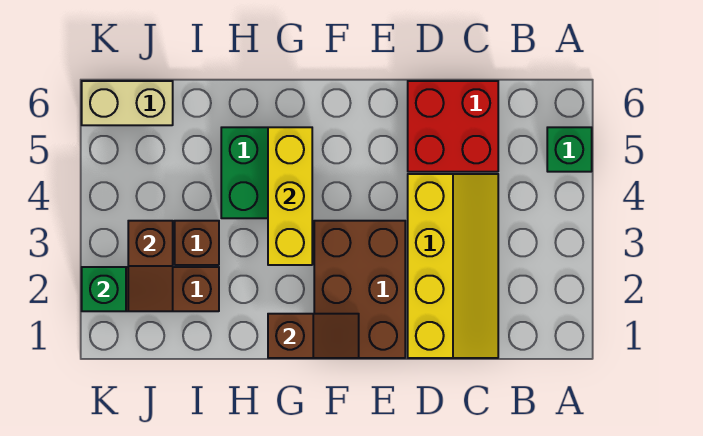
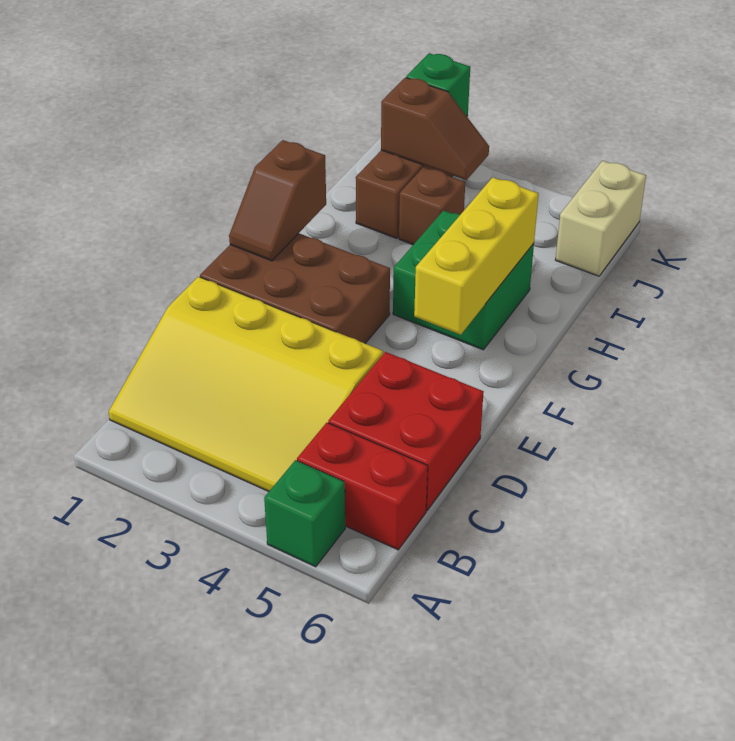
none -> red brick B5:B6 level 1
yellow slope C1:D4 level 1 top D -> yellow slope B1:D4 level 1 top D
yellow brick G3:G5 level 2 -> yellow brick F5:H5 level 2
brown slope J2:J3 level 2 top 3 -> brown slope J2:J3 level 2 top 2

